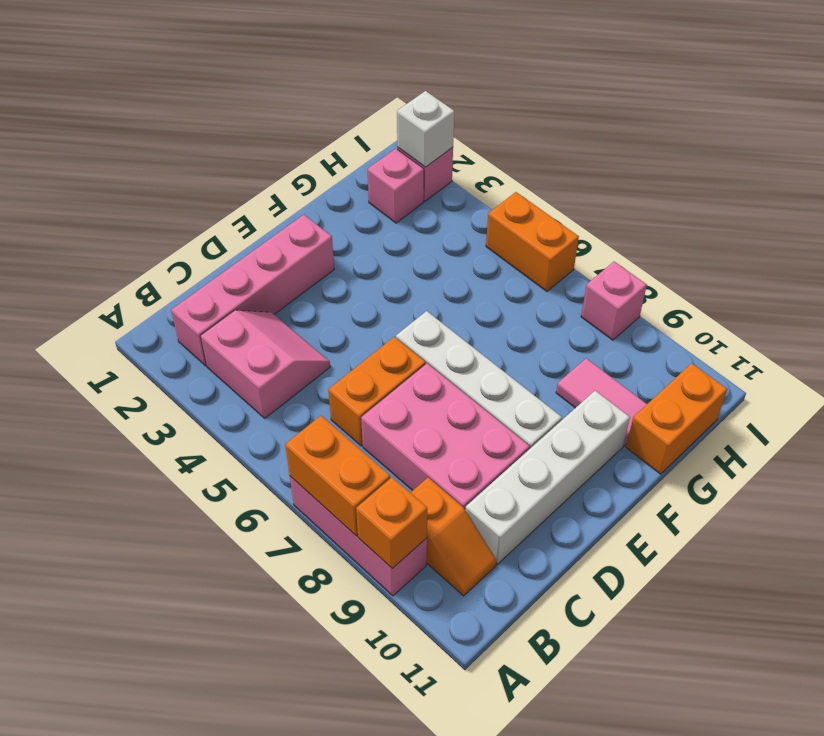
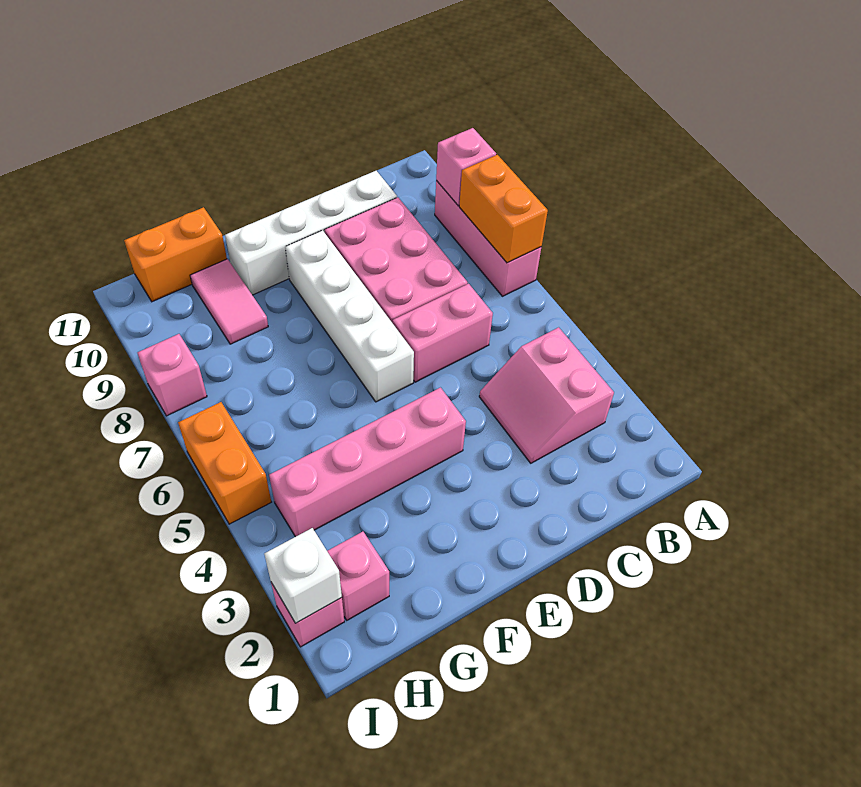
orange brick A9 level 2 -> pink brick A9 level 2
pink brick B2:E2 level 1 -> pink brick E4:H4 level 1
orange slope B9:B10 level 1 top 9 -> none
orange brick C6:D6 level 1 -> pink brick C6:D6 level 1

